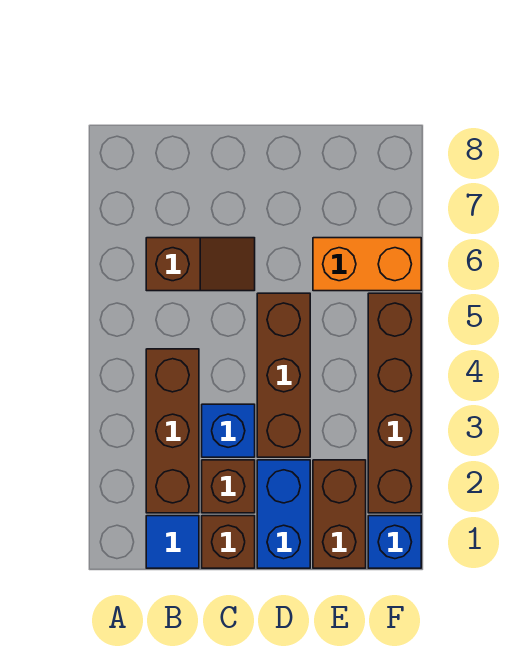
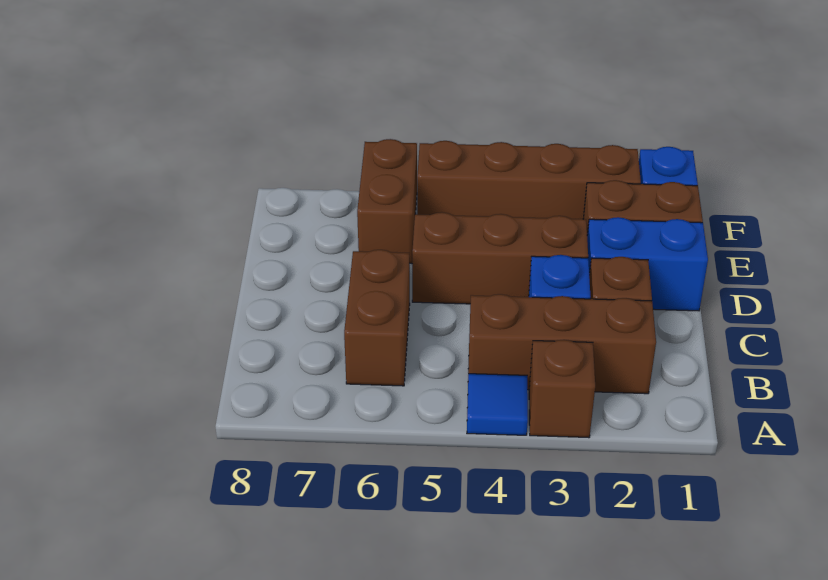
blue tile B1 level 1 -> blue tile A4 level 1
brown slope B6:C6 level 1 top B -> brown brick B6:C6 level 1
brown brick C1 level 1 -> brown brick A3 level 1
orange brick E6:F6 level 1 -> brown brick E6:F6 level 1

